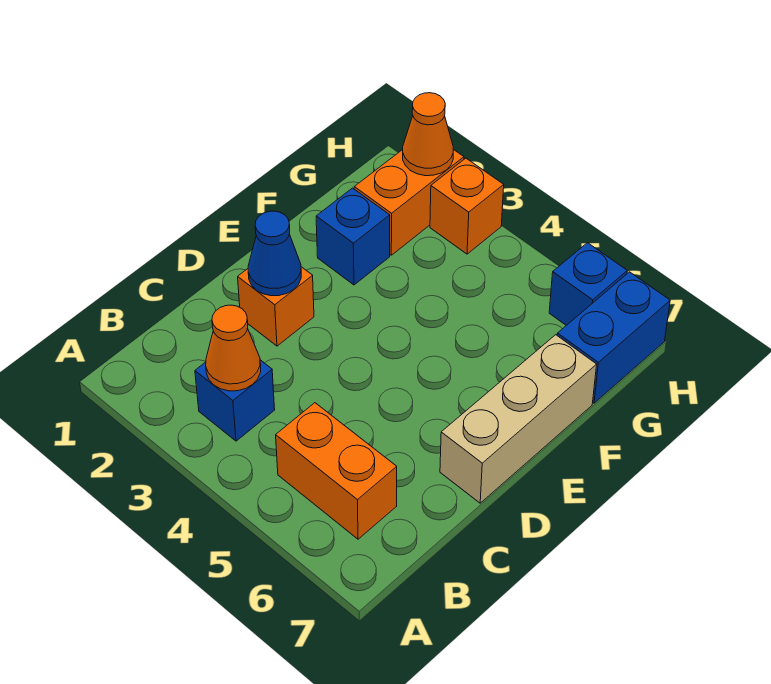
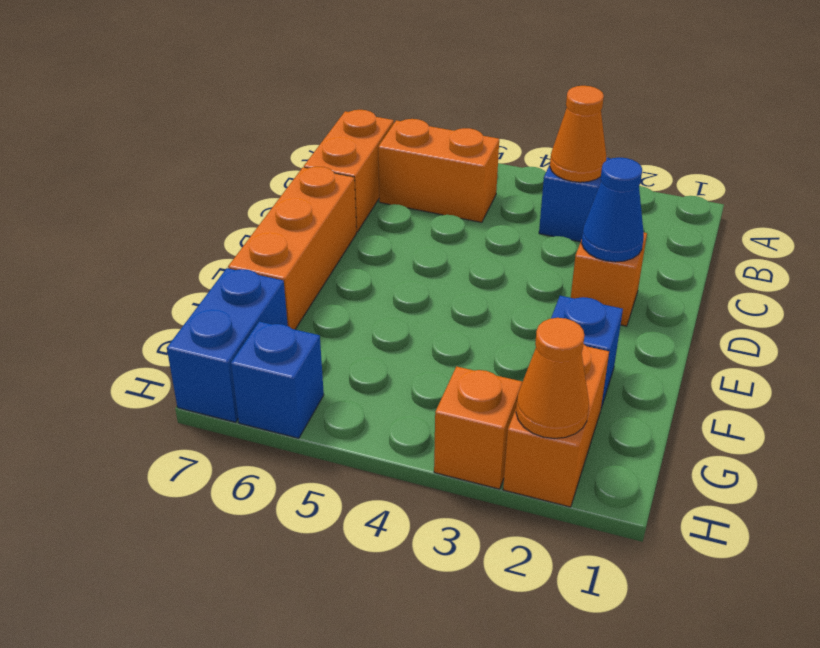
none -> orange brick B7:C7 level 1
tan brick D7:F7 level 1 -> orange brick D7:F7 level 1

